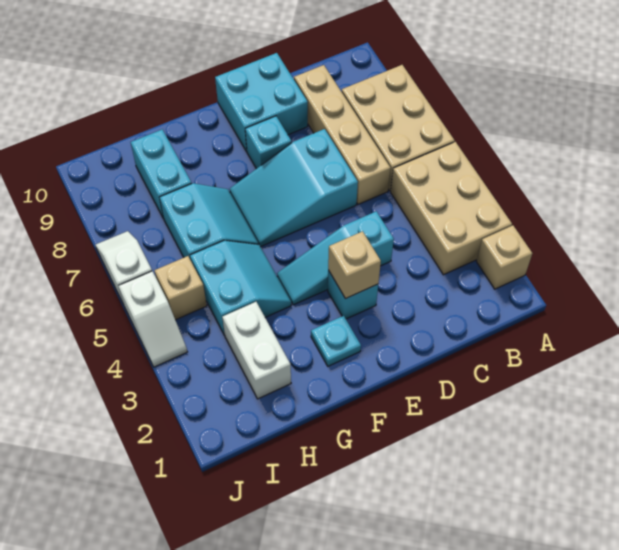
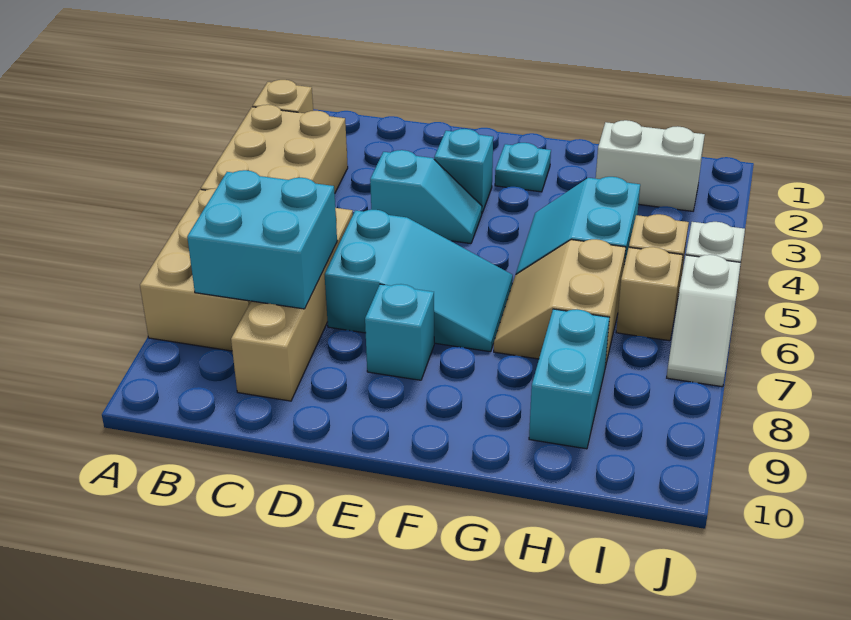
cyan slope D4:F4 level 1 top D -> cyan slope D4:E4 level 1 top D
cyan brick D9:E10 level 1 -> cyan brick B7:C8 level 2
tan brick E3 level 2 -> tan brick I6 level 1
cyan slope G6:H7 level 1 top H -> tan slope G6:H7 level 1 top H
white brick H2:H3 level 1 -> white brick H2:I2 level 1

